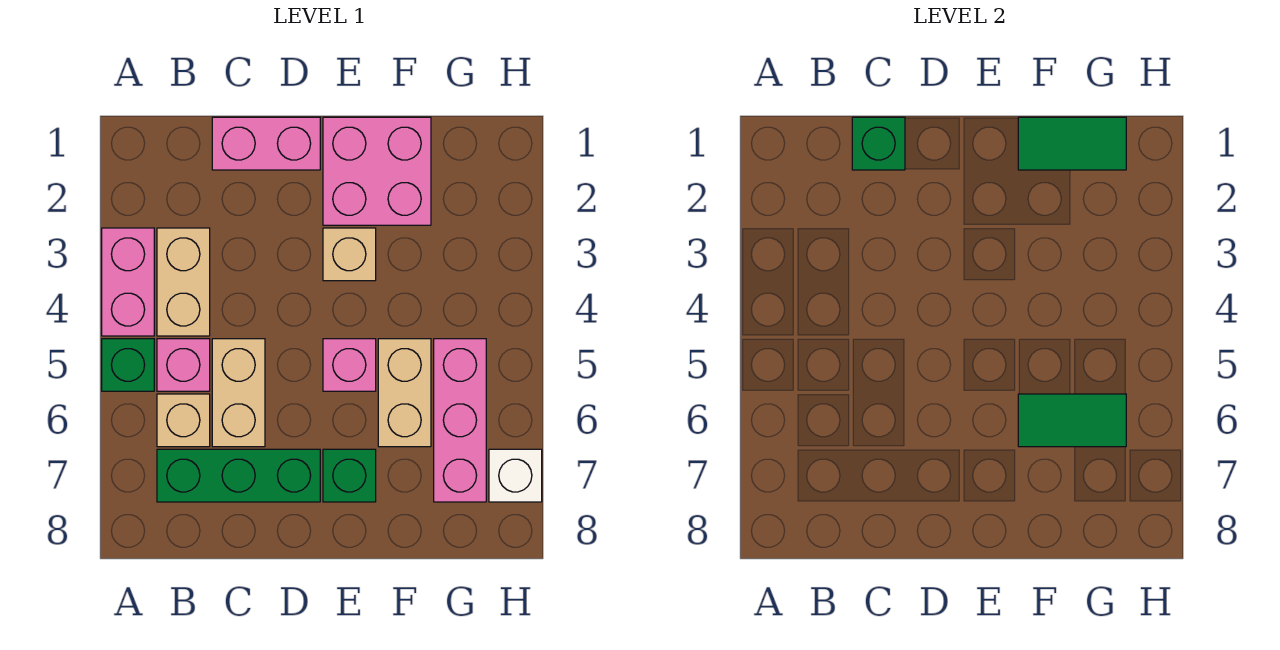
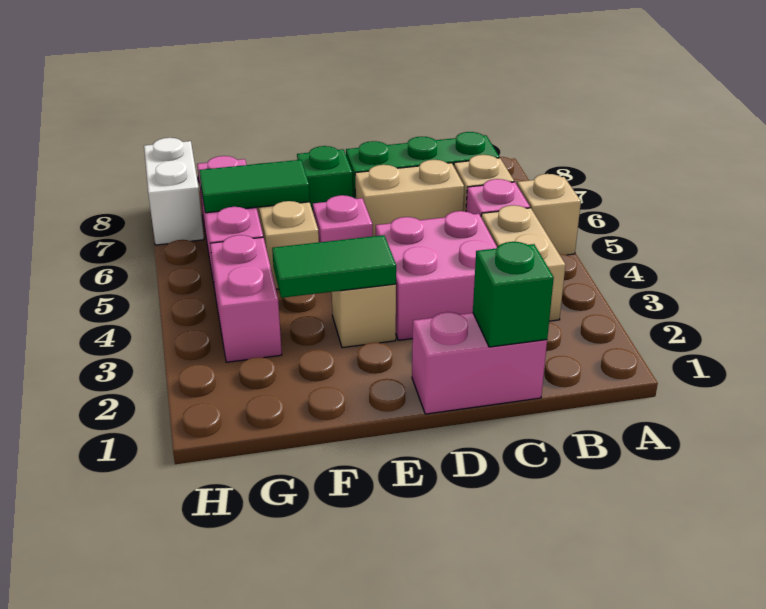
pink brick A3:A4 level 1 -> pink brick G3:G4 level 1
green brick A5 level 1 -> tan brick A5 level 1
tan brick C5:C6 level 1 -> tan brick C6:D6 level 1
pink brick E1:F2 level 1 -> pink brick C3:D4 level 1
green tile F1:G1 level 2 -> green tile E3:F3 level 2
white brick H7 level 1 -> white brick H7:H8 level 1

